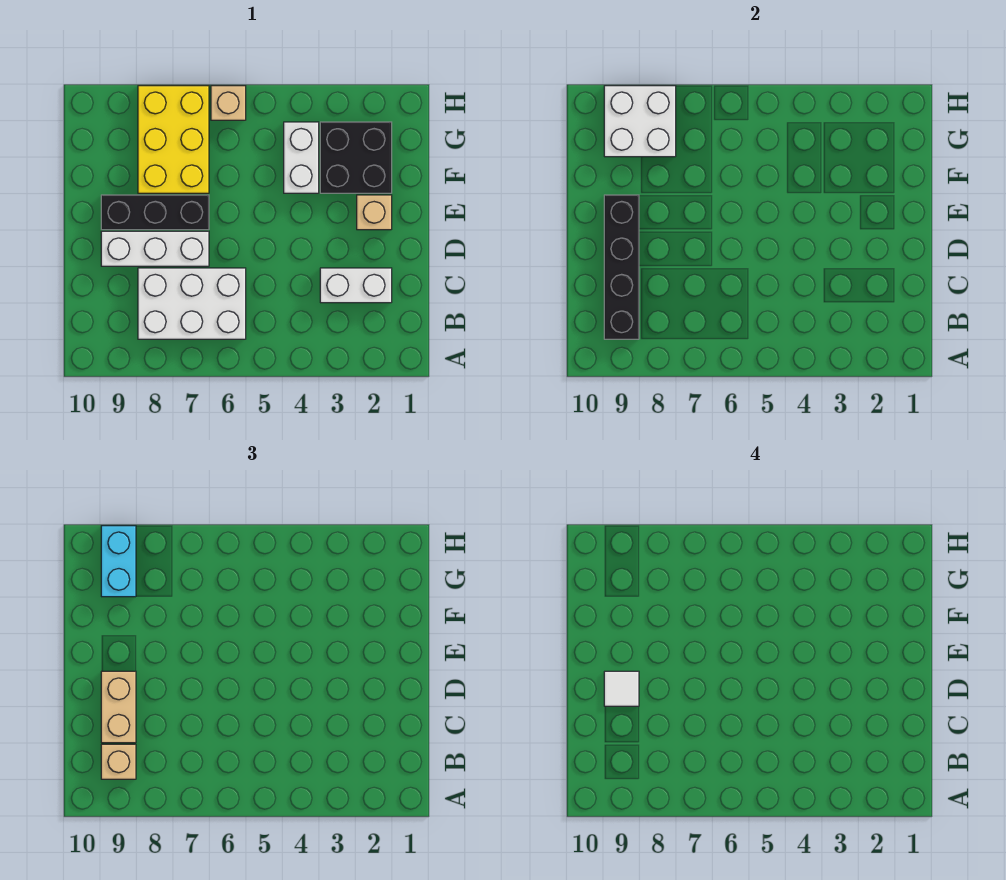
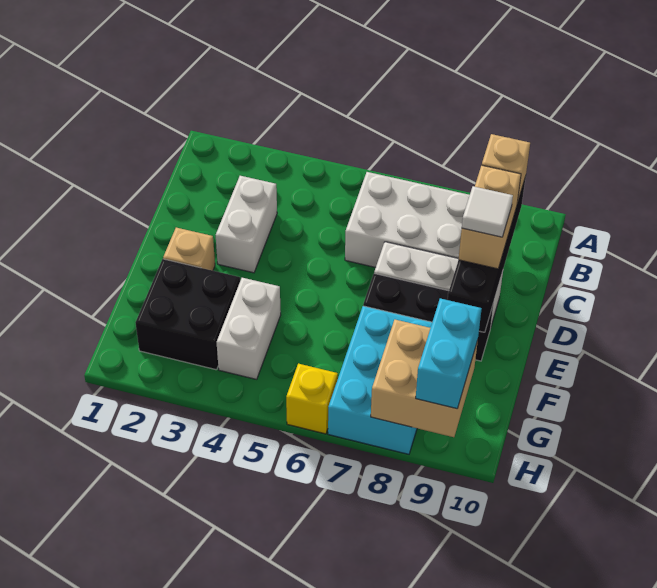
white brick C2:C3 level 1 -> white brick C3:D3 level 1
yellow brick F7:H8 level 1 -> cyan brick F7:H8 level 1
white brick G8:H9 level 2 -> tan brick G8:H9 level 2
tan brick H6 level 1 -> yellow brick H6 level 1

